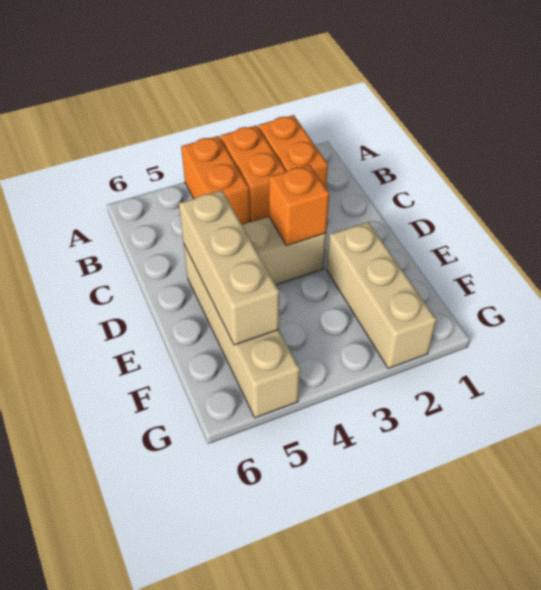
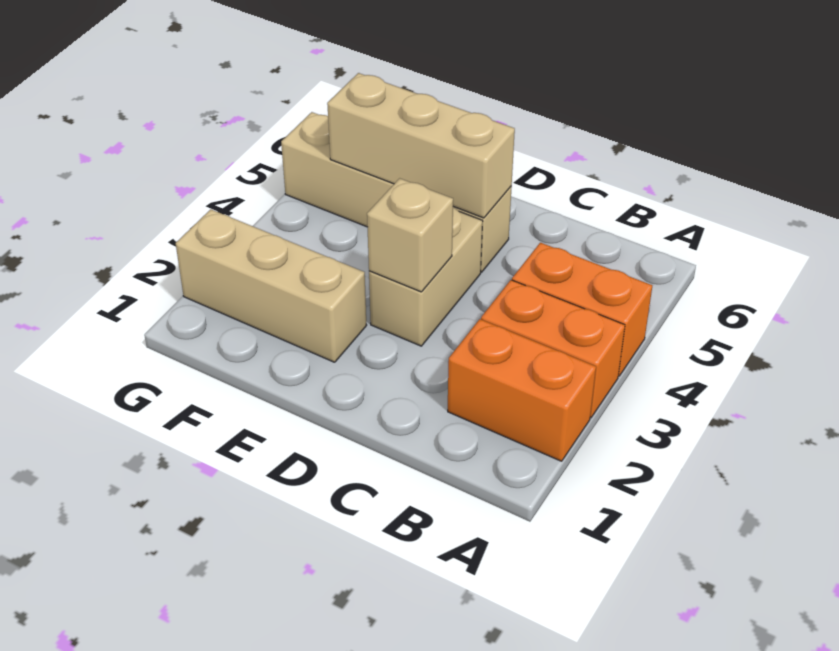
orange brick D3 level 2 -> tan brick D3 level 2

